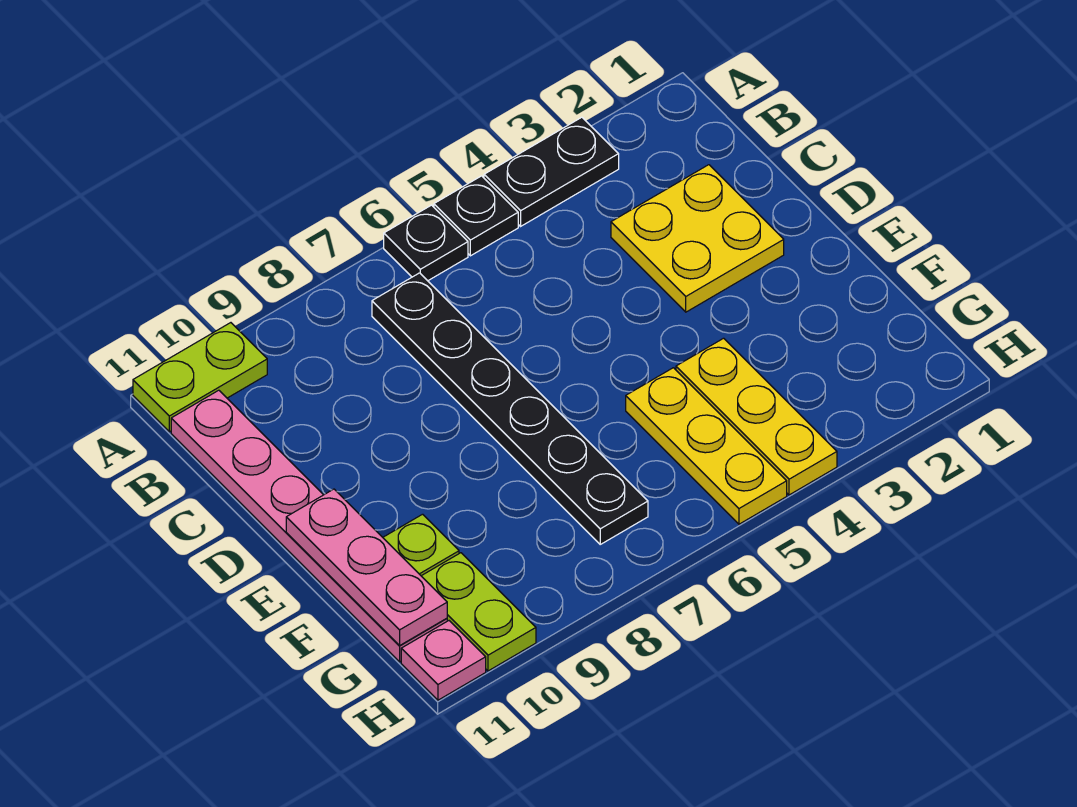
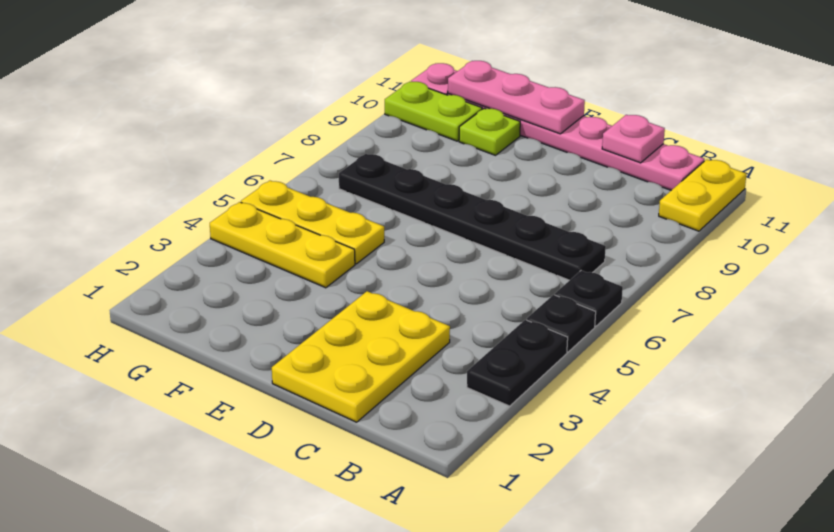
lime plate A10:A11 level 1 -> yellow plate A10:A11 level 1
yellow plate C2:D3 level 1 -> yellow plate C1:D3 level 1
none -> pink plate C11 level 2

